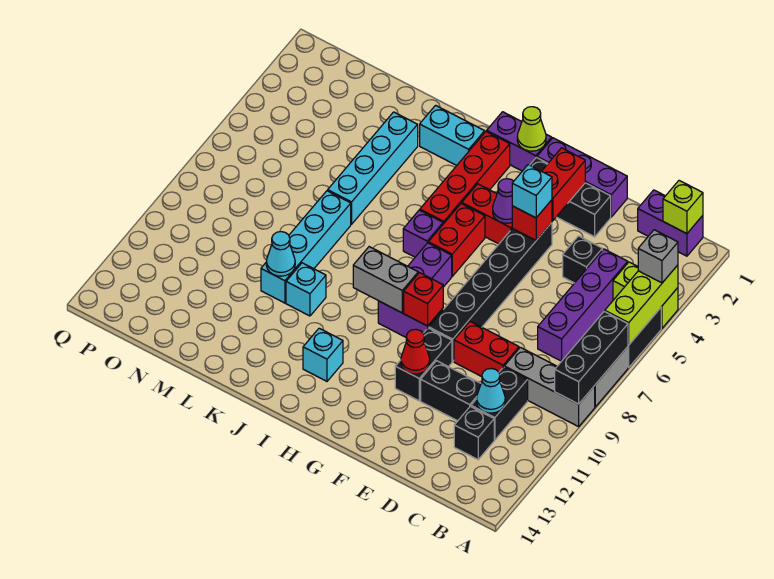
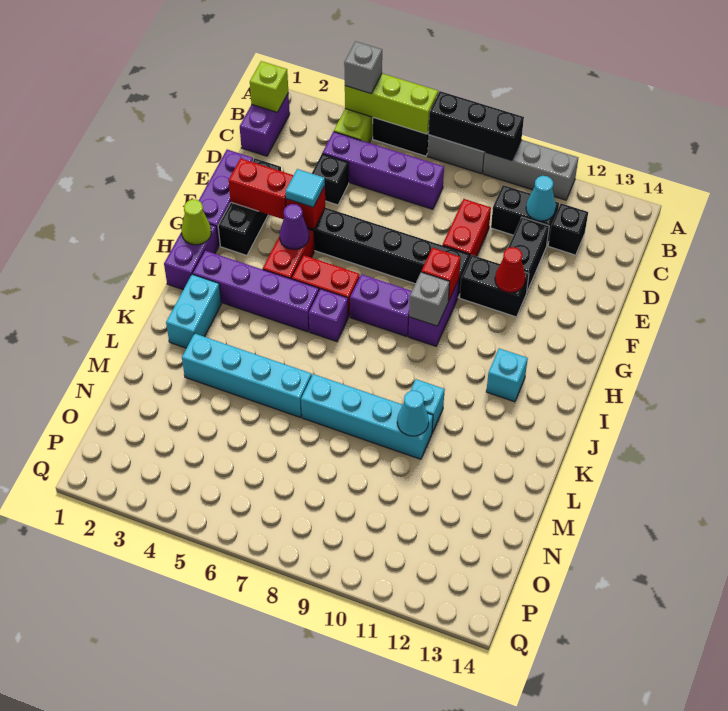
grey brick A9:C9 level 1 -> grey brick A9:A11 level 1
cyan brick F4 level 3 -> cyan tile F4 level 3
grey brick H9:I9 level 2 -> grey brick H9 level 2
red brick I2:I5 level 1 -> purple brick I2:I5 level 1

